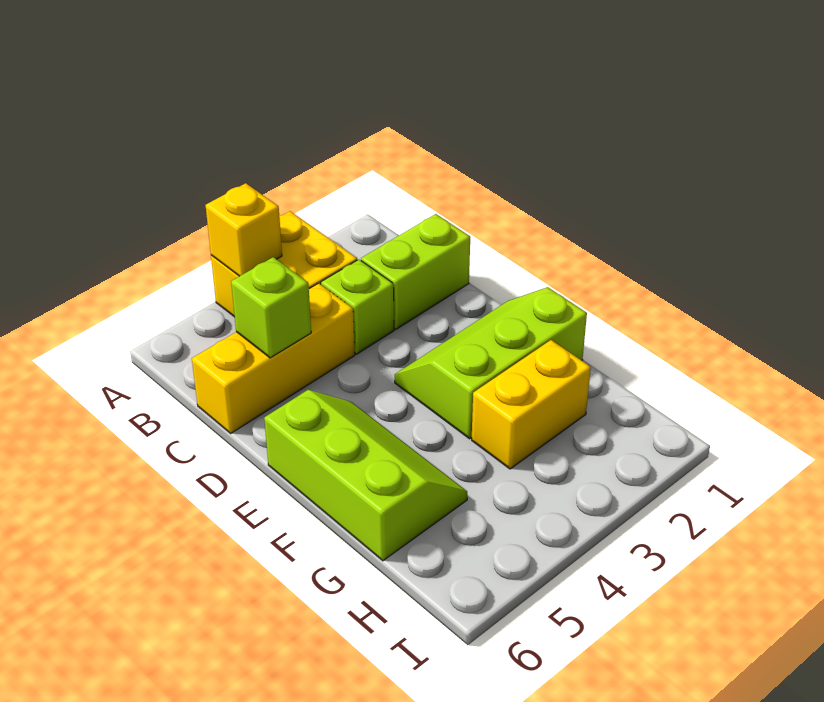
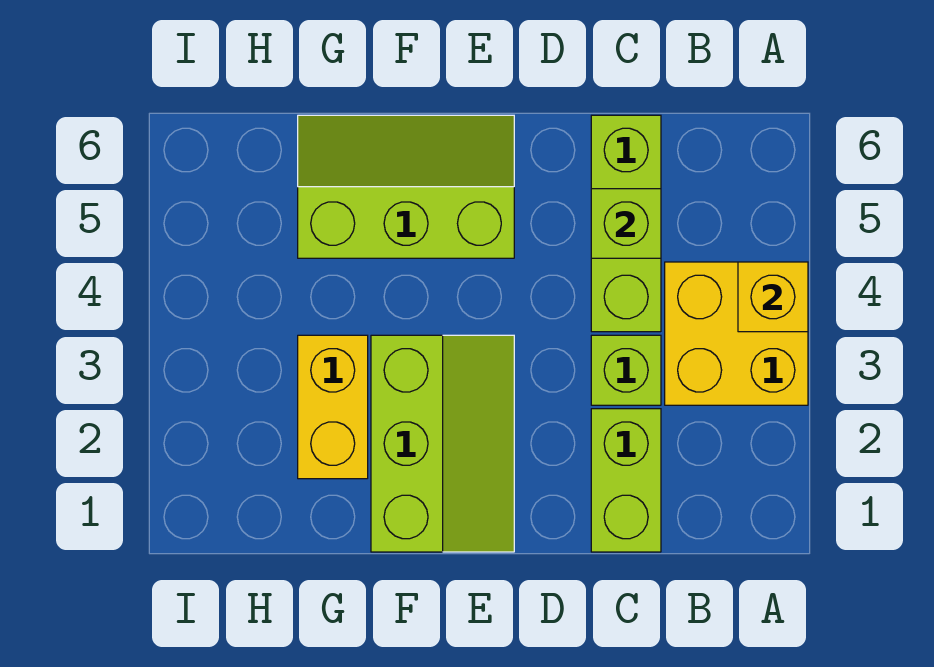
yellow brick C4:C6 level 1 -> lime brick C4:C6 level 1
lime slope E5:G6 level 1 top 6 -> lime slope E5:G6 level 1 top 5

